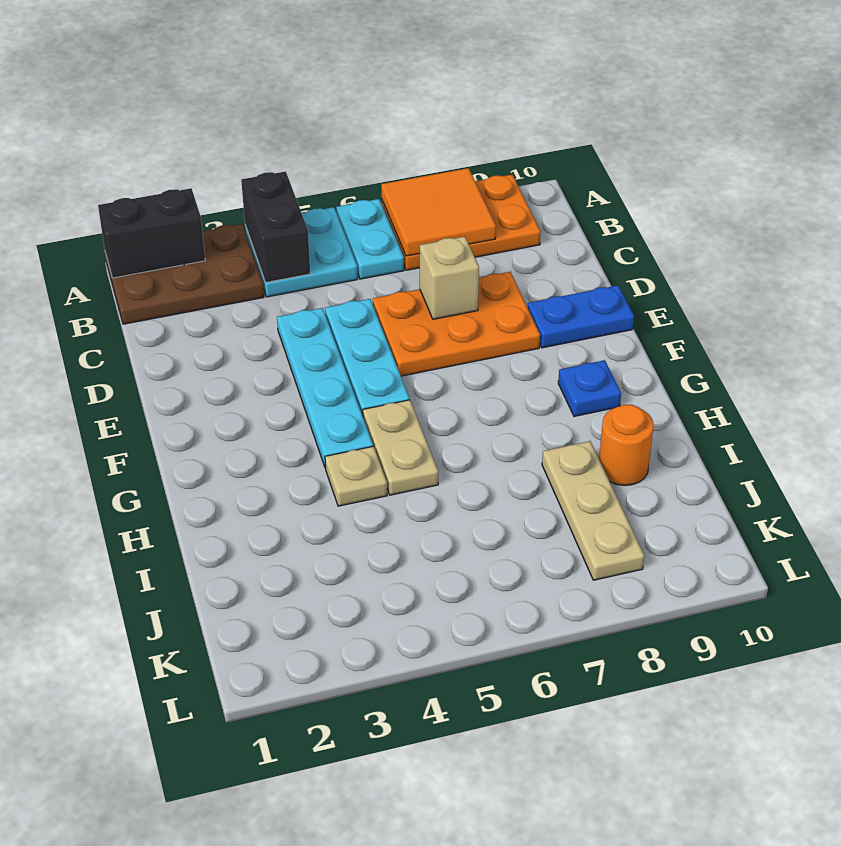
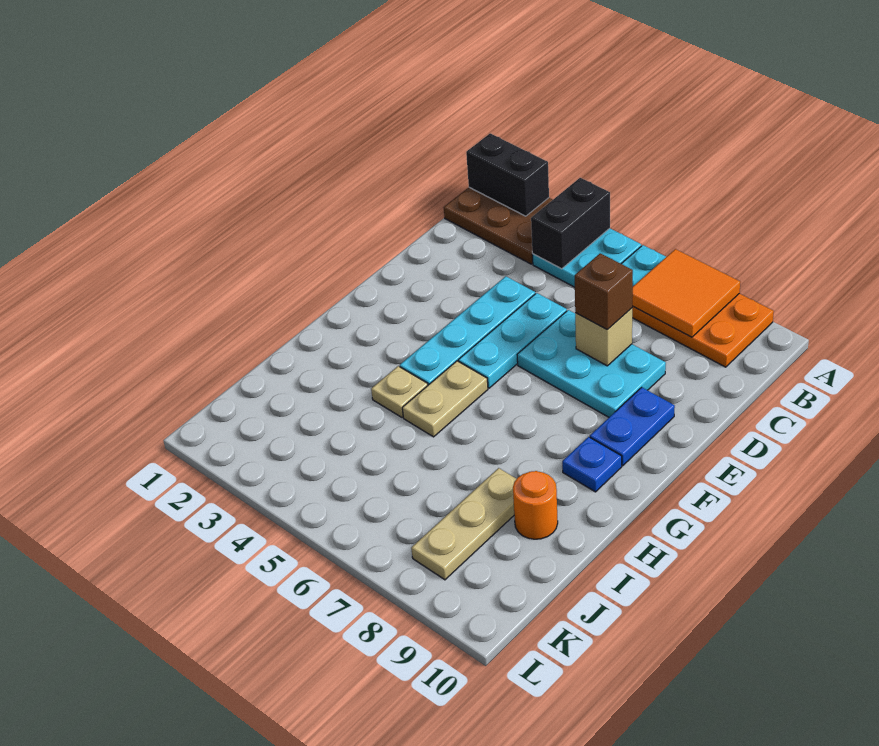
orange plate D6:E8 level 1 -> cyan plate D6:E8 level 1
none -> brown brick D7 level 3
blue plate E9:E10 level 1 -> blue plate E9:F9 level 1

